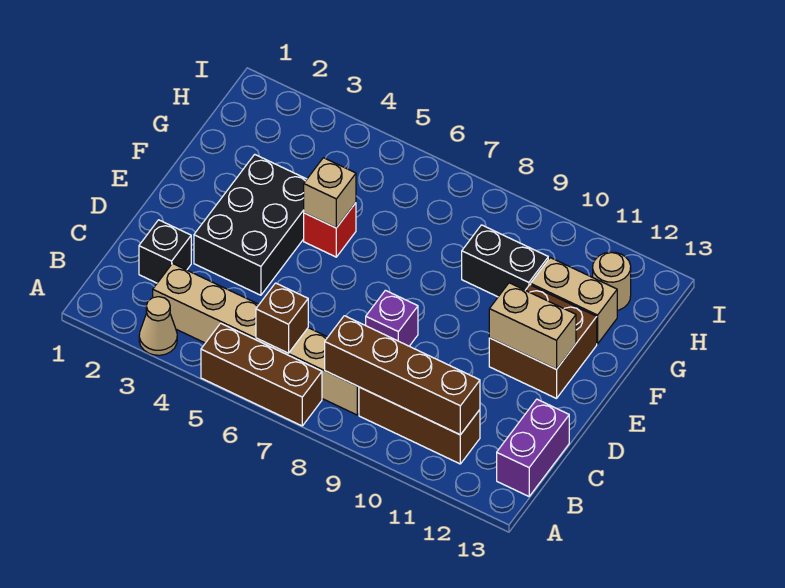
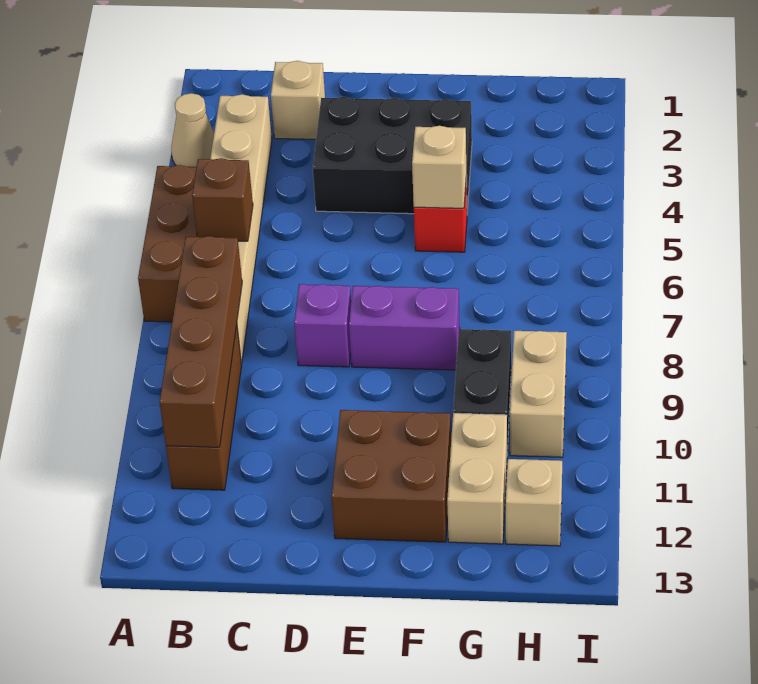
purple brick B13:C13 level 1 -> purple brick E8:F8 level 1
black brick C2 level 1 -> tan brick C2 level 1
tan brick E11:E12 level 2 -> tan brick H9:H10 level 1
tan round brick H12 level 1 -> tan brick H12 level 1

